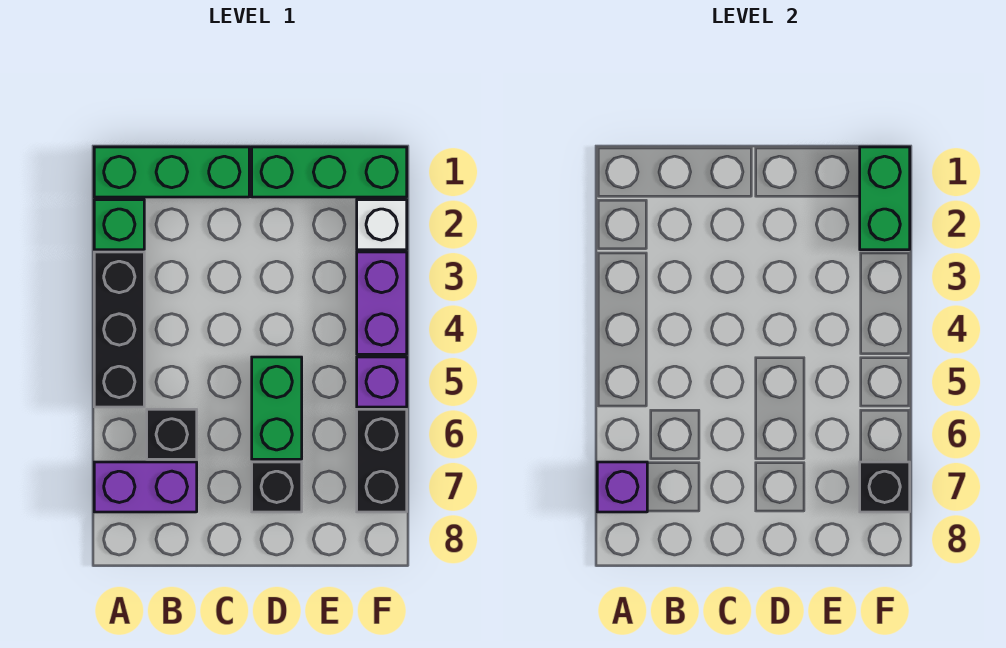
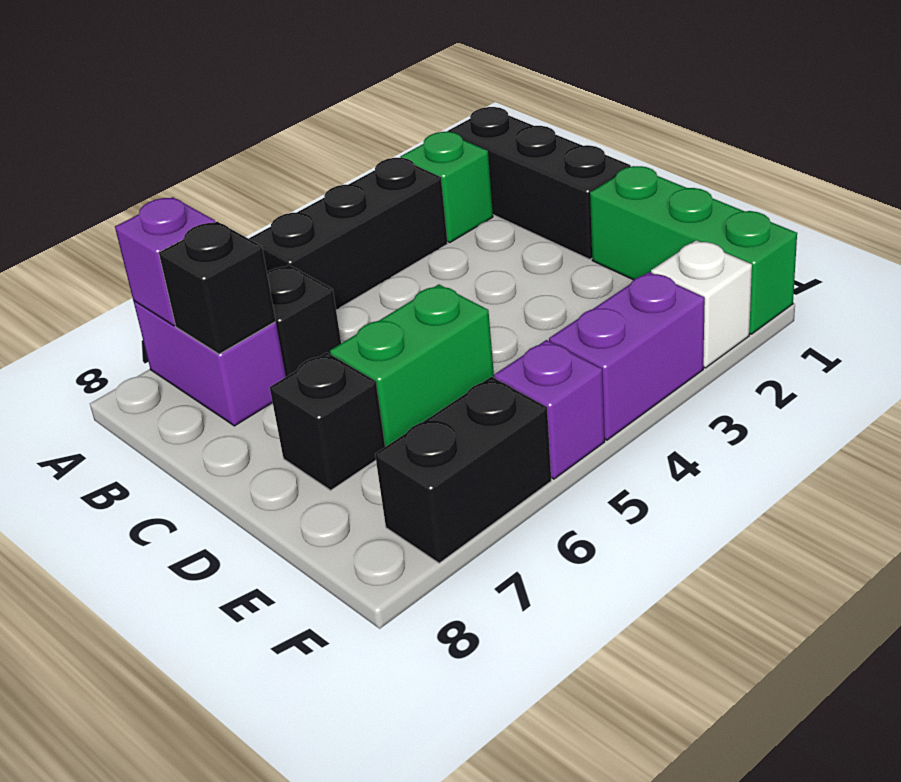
green brick A1:C1 level 1 -> black brick A1:C1 level 1
green brick F1:F2 level 2 -> none
black brick F7 level 2 -> black brick B7 level 2

